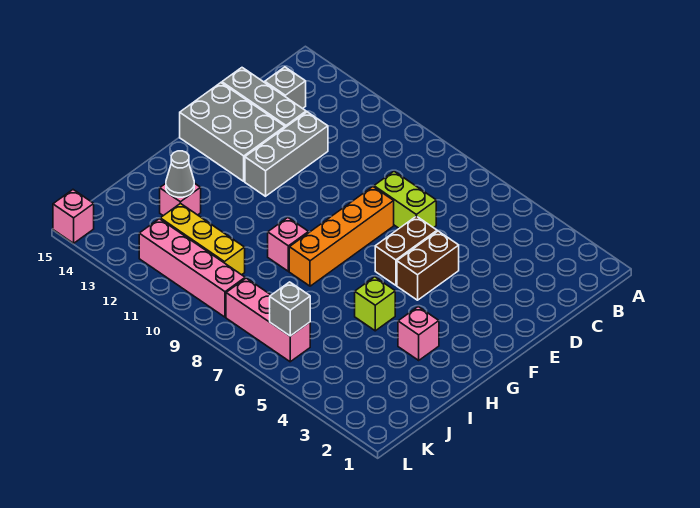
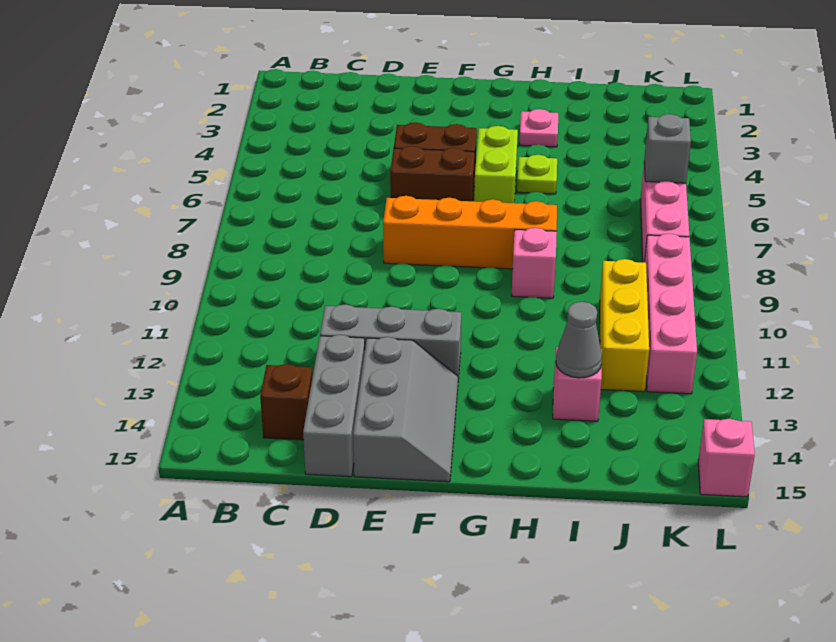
grey brick C14 level 1 -> brown brick C14 level 1
lime brick D7:D8 level 1 -> lime brick G5:G6 level 1
grey brick E13:F15 level 1 -> grey slope E13:F15 level 1 top E
pink brick H3 level 1 -> pink plate H3 level 1
lime brick H5 level 1 -> lime plate H5 level 1

